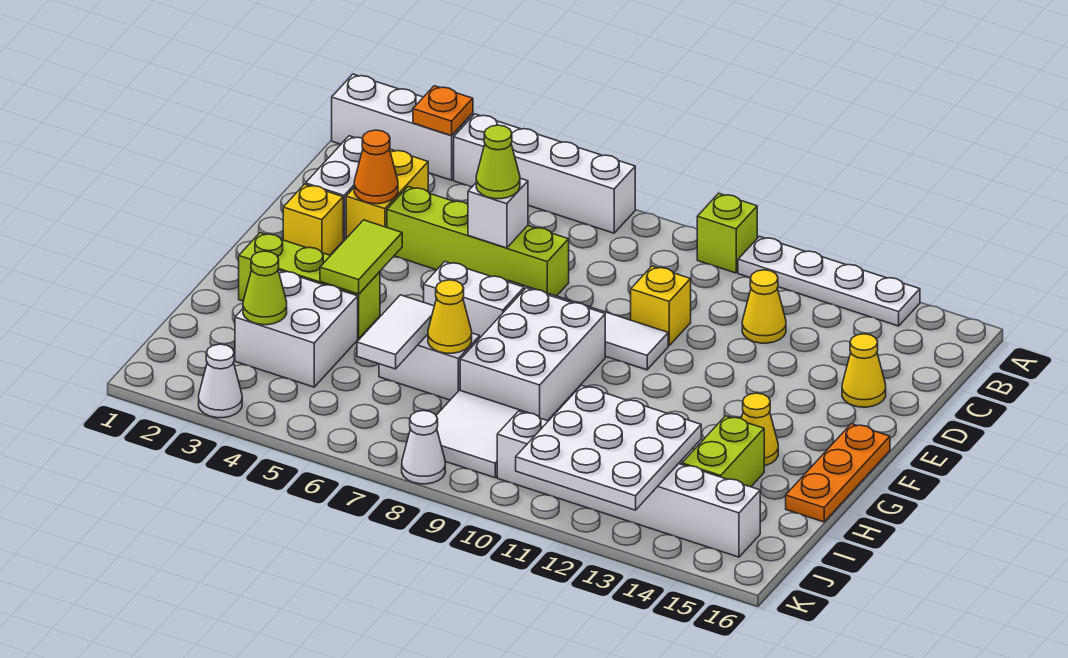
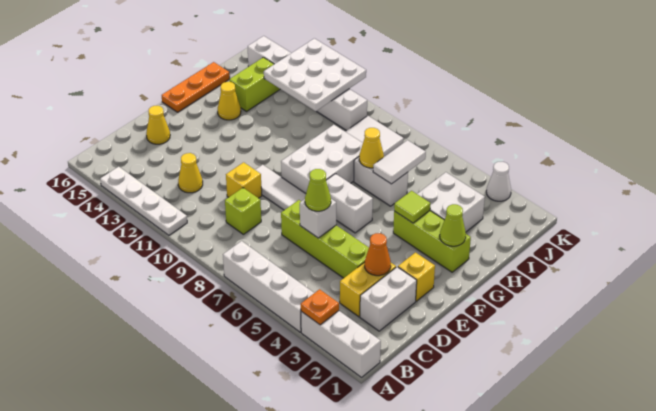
lime brick A10 level 1 -> lime brick C9 level 1
lime tile F4:G4 level 2 -> lime tile G4 level 2
lime cone I3 level 2 -> lime cone G2 level 2
white cone K8 level 1 -> none

